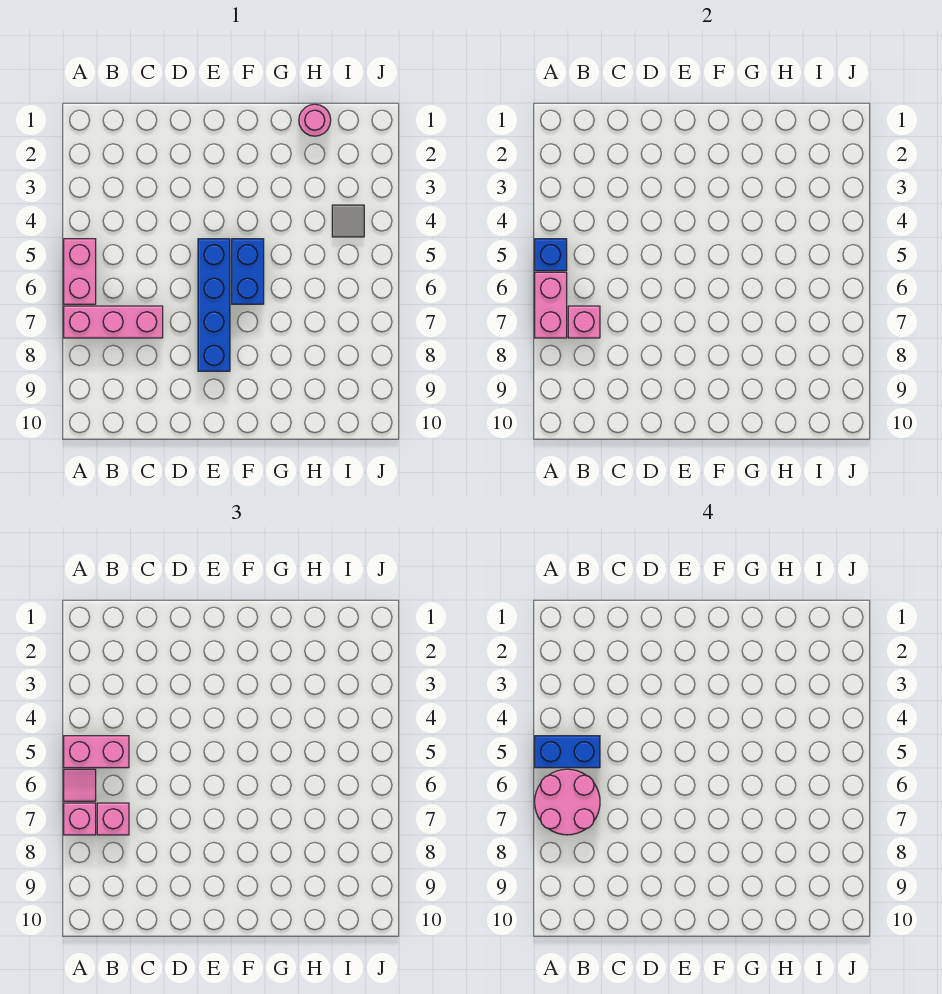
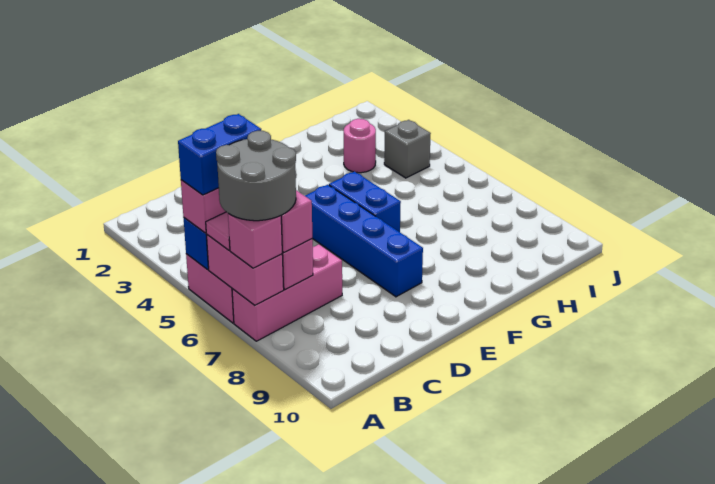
pink round brick A6:B7 level 4 -> grey round brick A6:B7 level 4
pink round brick H1 level 1 -> pink round brick H3 level 1
grey tile I4 level 1 -> grey brick I4 level 1

